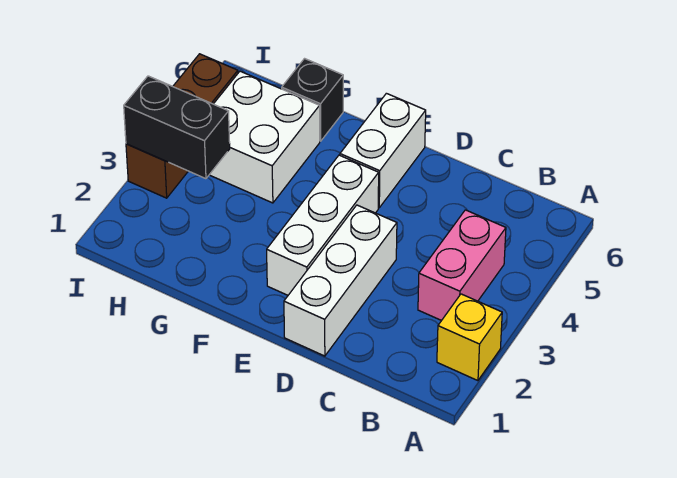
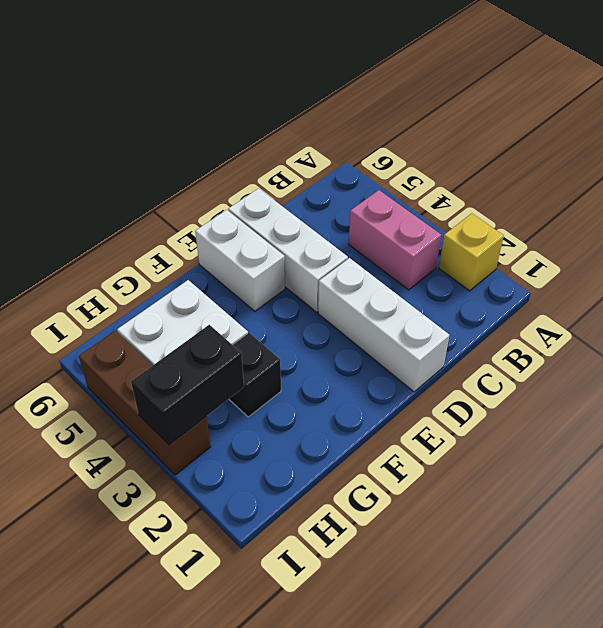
white brick E2:E4 level 1 -> white brick D4:D6 level 1
black brick G6 level 1 -> black brick G3 level 1

